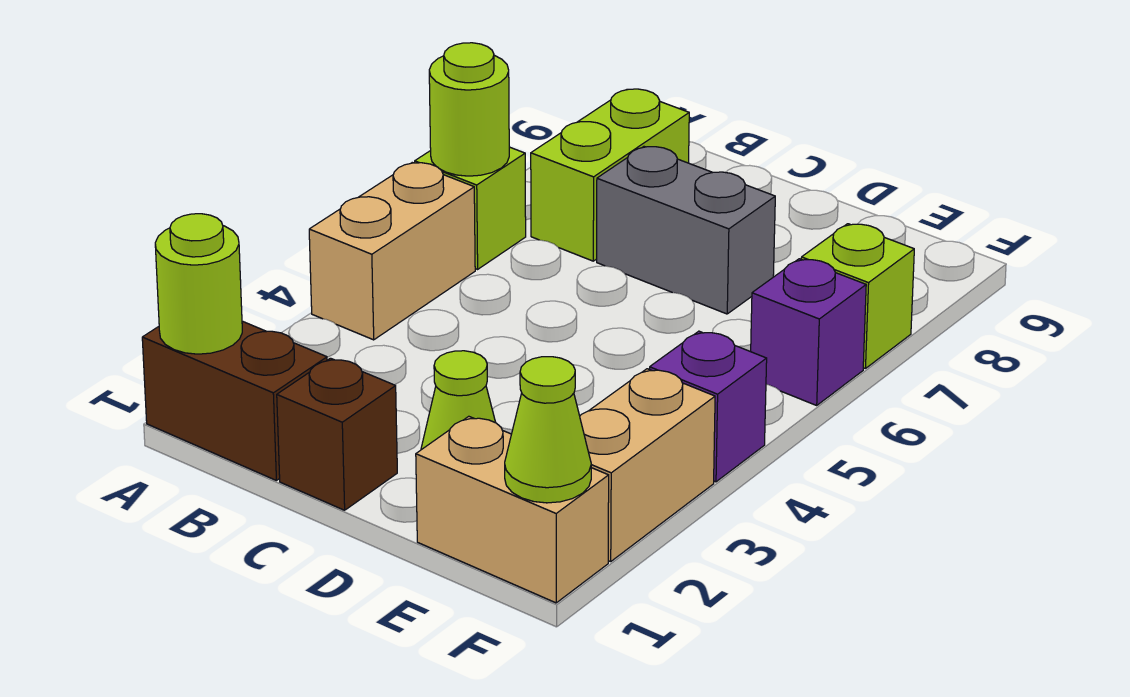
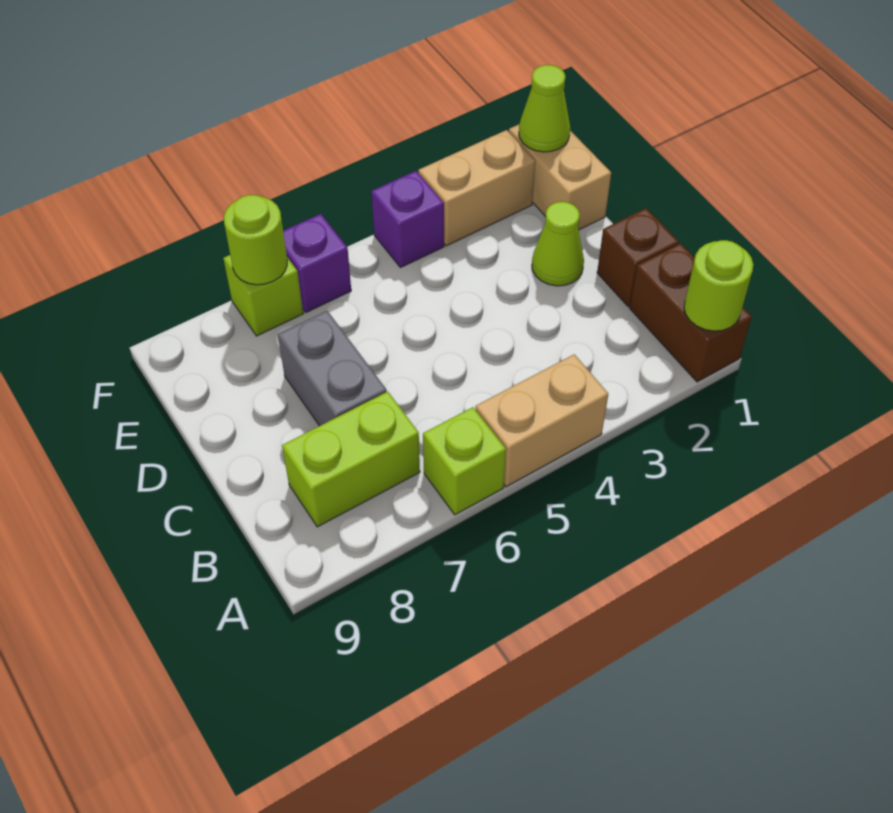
lime round brick A6 level 2 -> lime round brick F7 level 2

